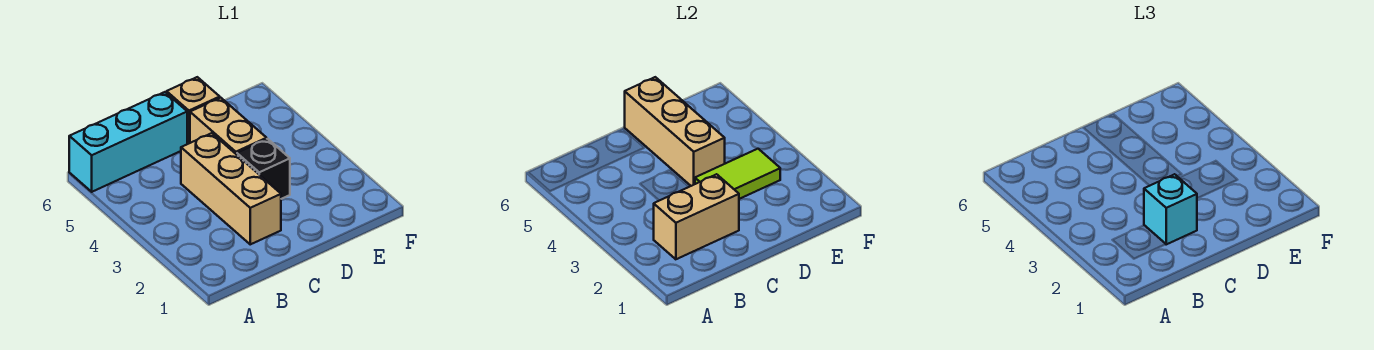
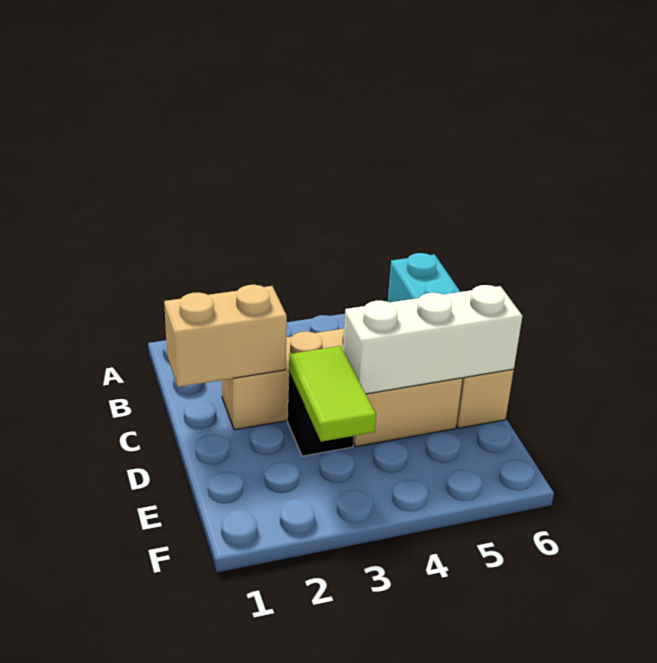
tan brick B2:C2 level 2 -> tan brick C1:C2 level 2
cyan brick C2 level 3 -> none
tan brick D4:D6 level 2 -> white brick D4:D6 level 2

